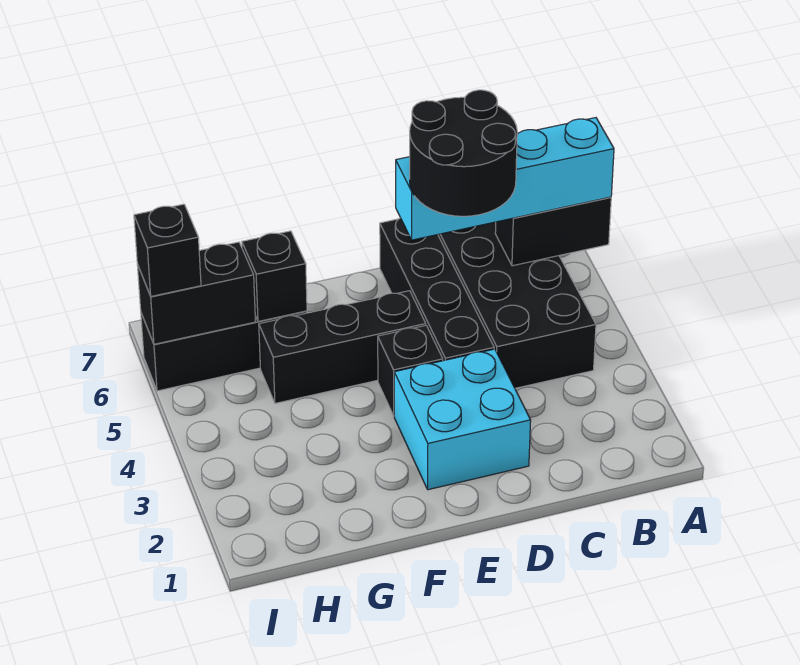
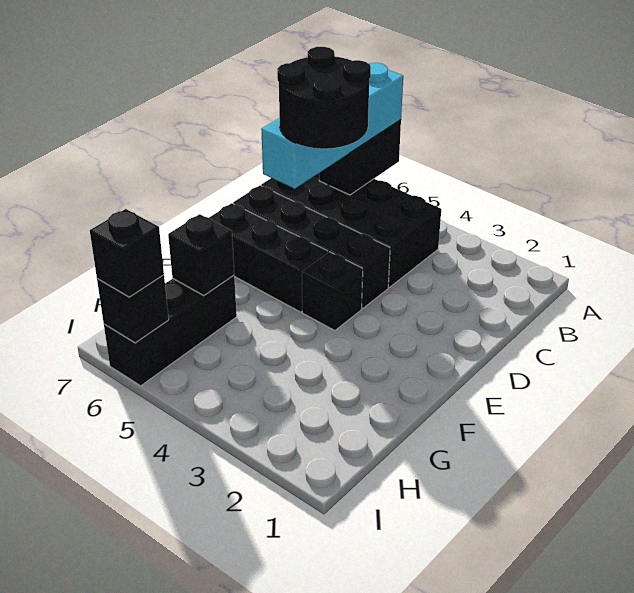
cyan brick D2:E3 level 1 -> none
black brick E5:G5 level 1 -> black brick E5:E7 level 1
black brick H6:I6 level 2 -> black brick I6 level 2

